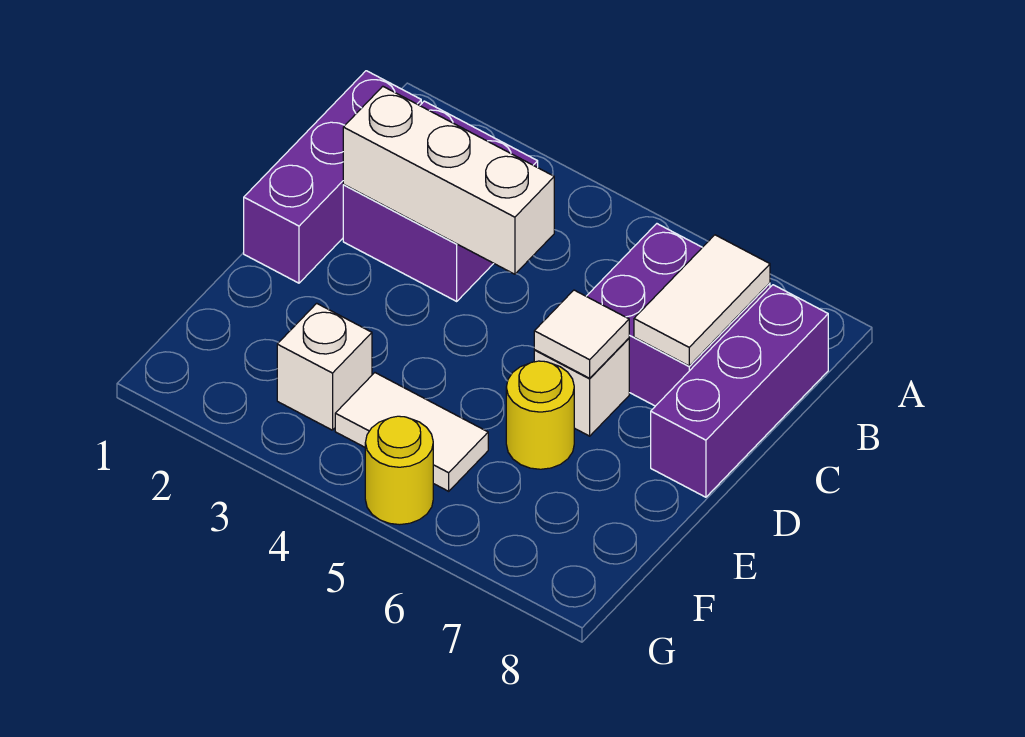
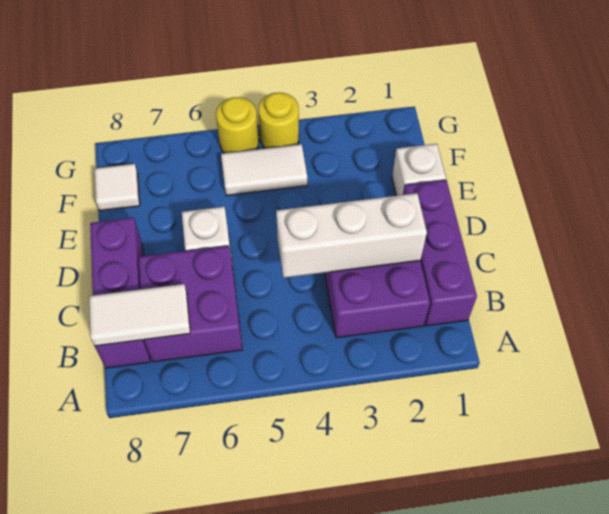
white tile B7:C7 level 2 -> white tile B7:B8 level 2
white tile D6 level 2 -> white tile F8 level 1
yellow round brick E6 level 1 -> yellow round brick G4 level 1
white brick F3 level 1 -> white brick E1 level 1

